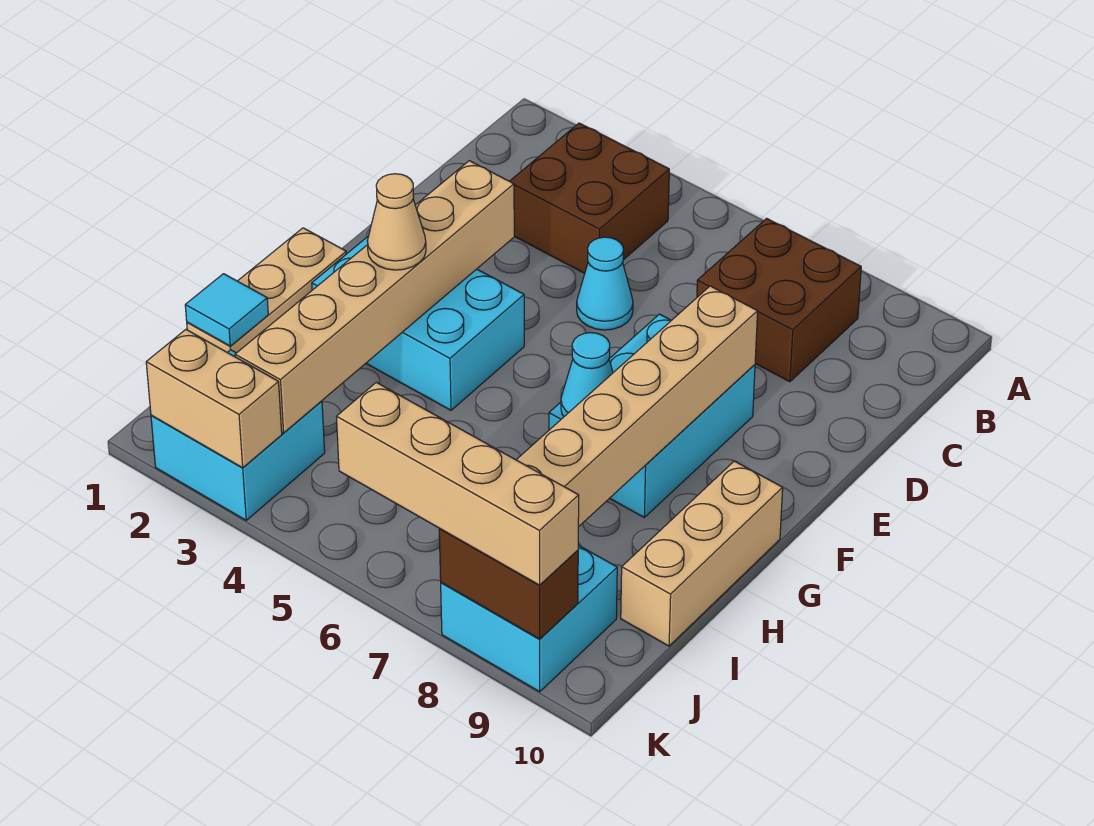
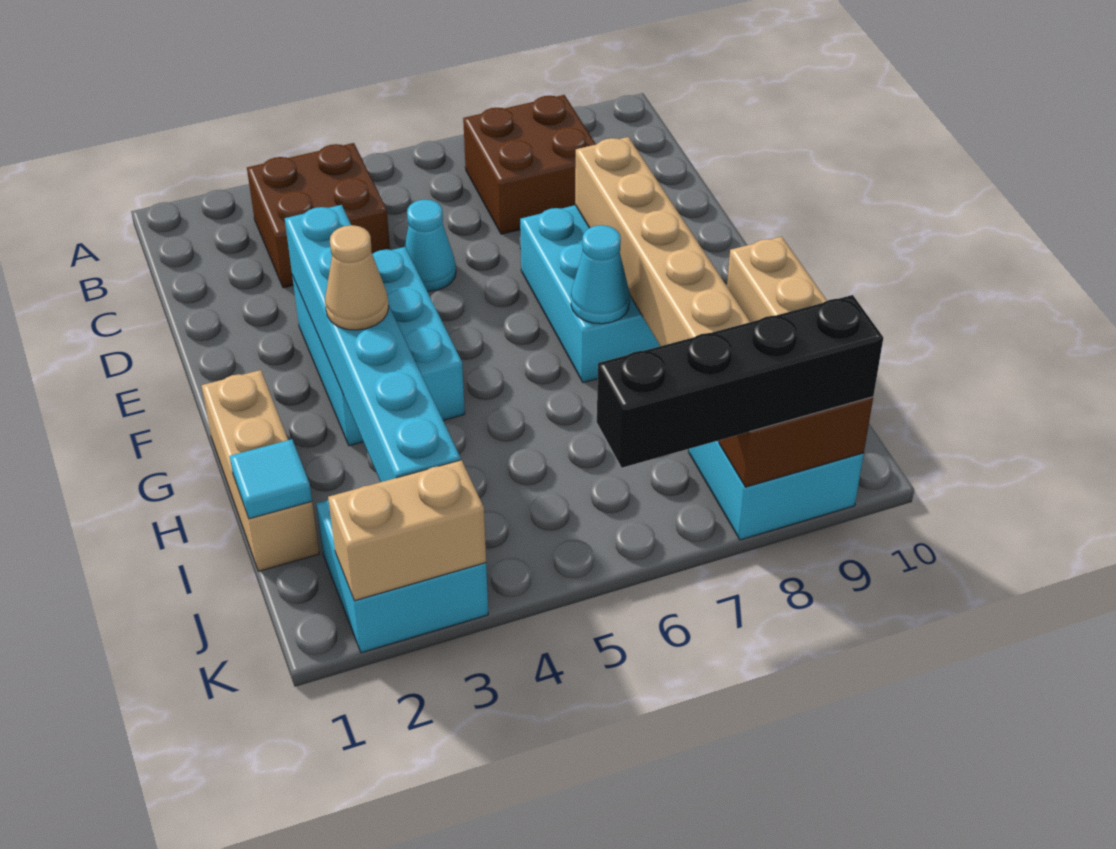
tan brick E3:J3 level 2 -> cyan brick E3:J3 level 2
cyan brick F2:G4 level 1 -> cyan brick E3:G4 level 1
tan brick K6:K9 level 3 -> black brick K6:K9 level 3

